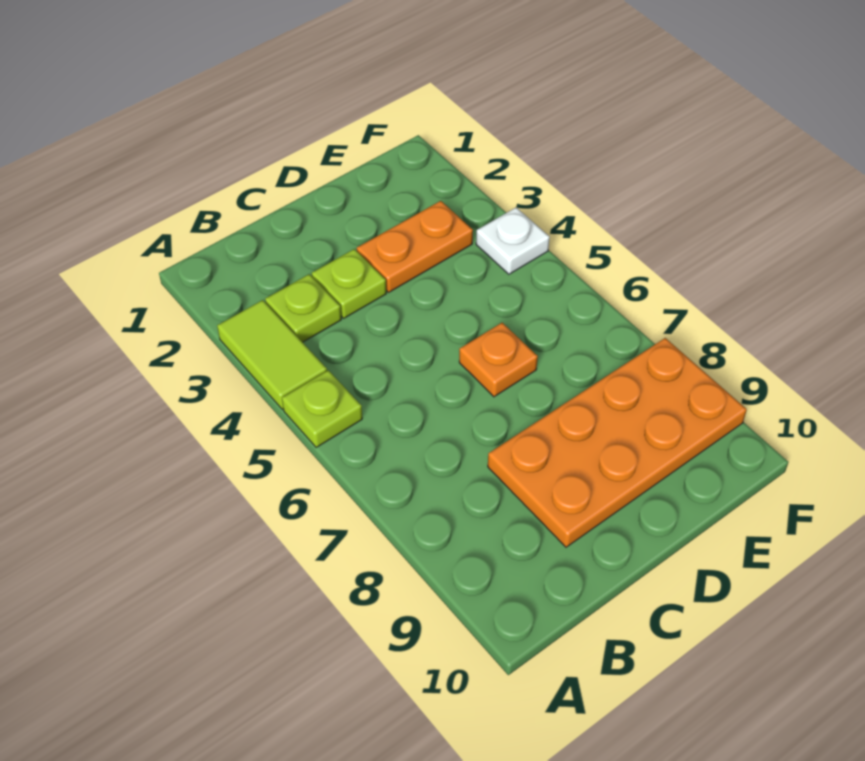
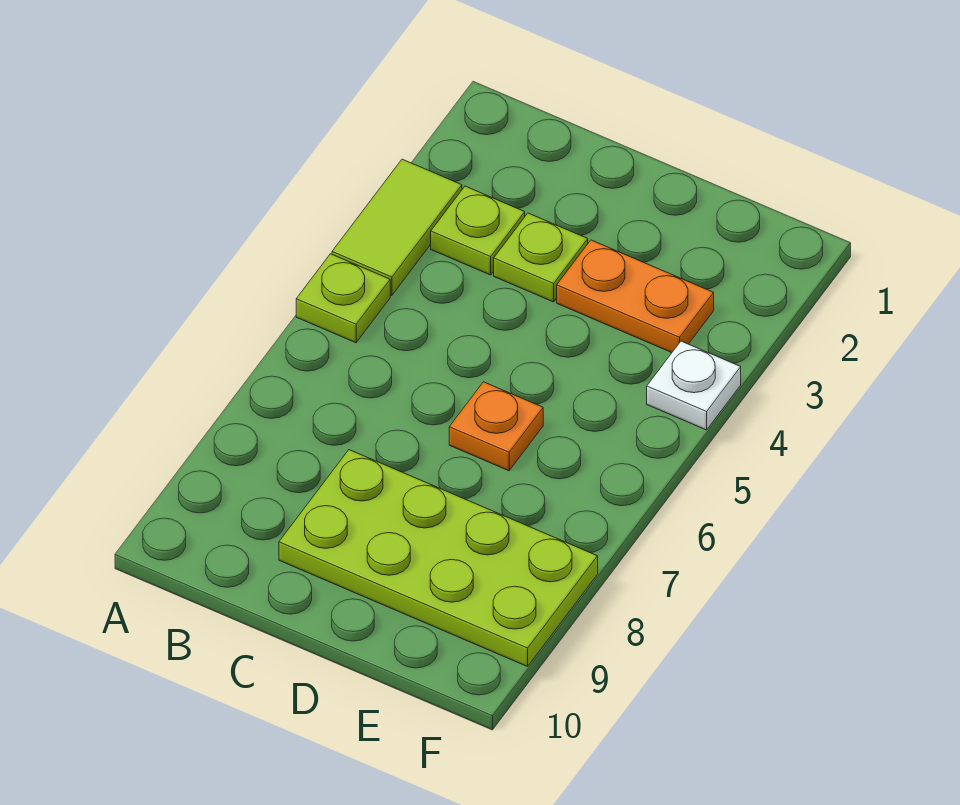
orange plate C8:F9 level 1 -> lime plate C8:F9 level 1

